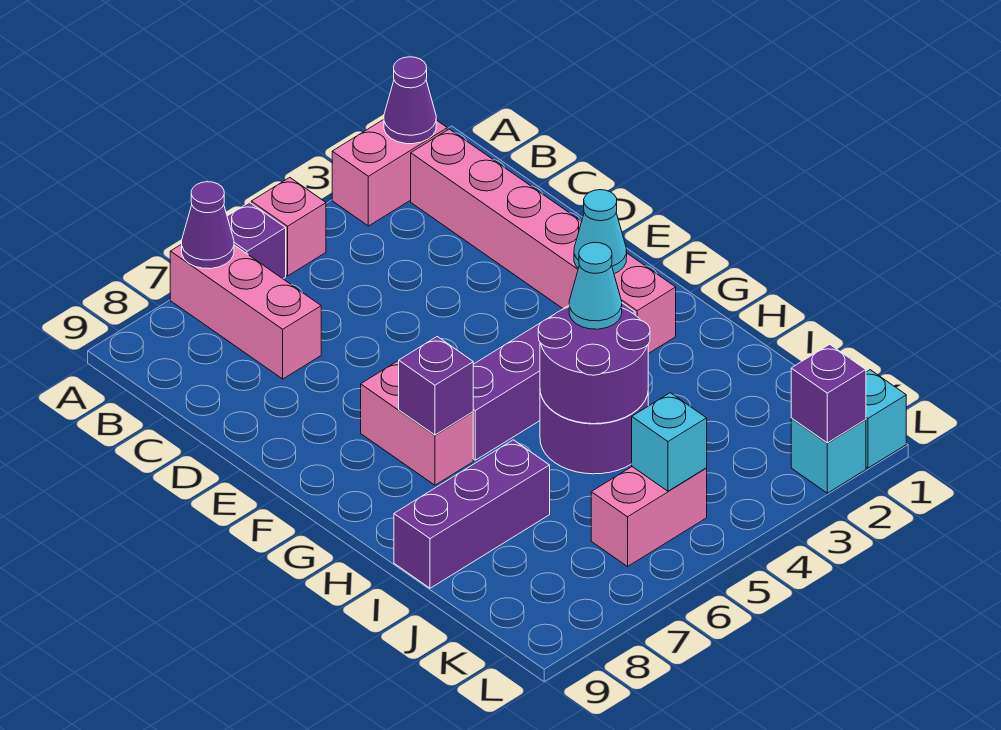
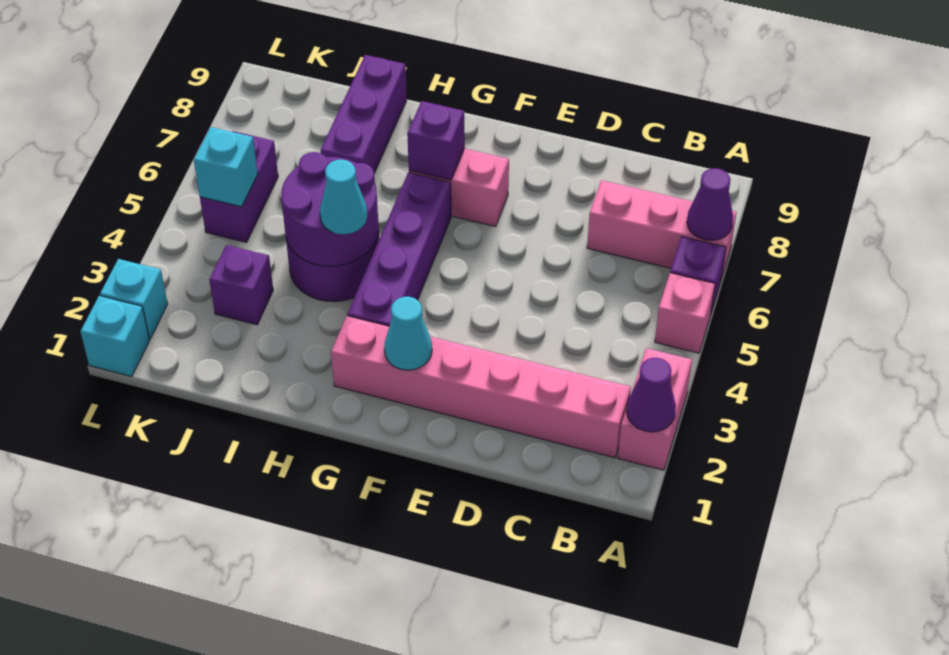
pink brick K5:K6 level 1 -> purple brick K5:K6 level 1
purple brick L2 level 2 -> purple brick J3 level 1

